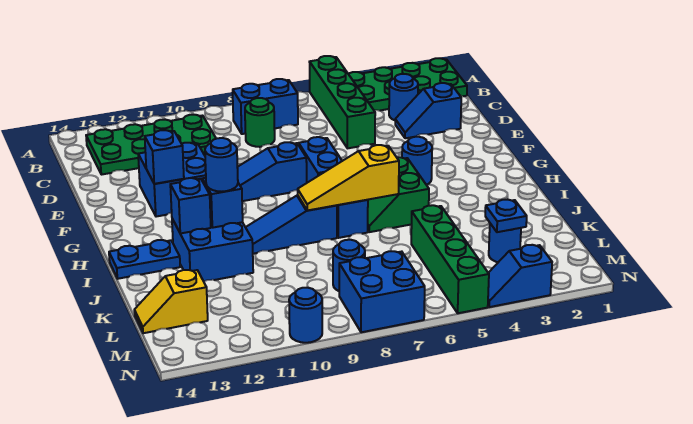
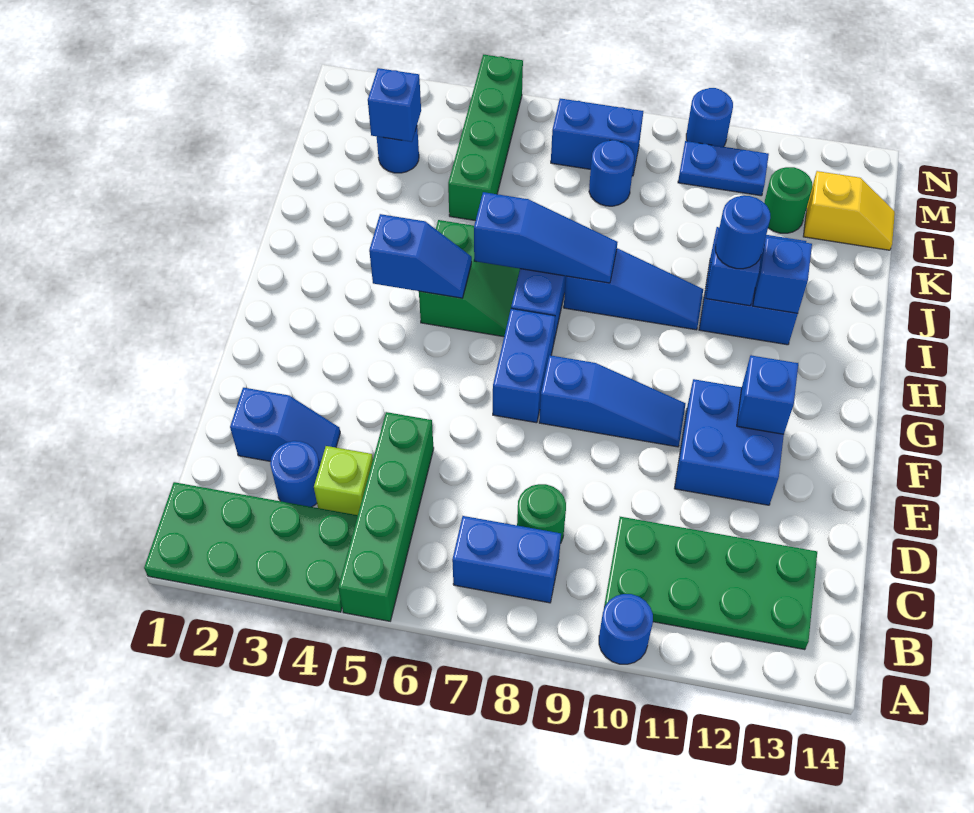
none -> lime brick C4 level 1
blue round brick G4 level 1 -> blue round brick A10 level 1
yellow slope I6:I8 level 2 top 6 -> blue slope I6:I8 level 2 top 6
blue plate I13:I14 level 1 -> blue plate M10:M11 level 1
blue plate L3 level 2 -> blue brick L3 level 2
none -> green round brick L12 level 1
blue brick M7:N8 level 1 -> blue brick M7:M8 level 1
blue slope N3:N4 level 1 top 3 -> blue slope H4:H5 level 2 top 4

